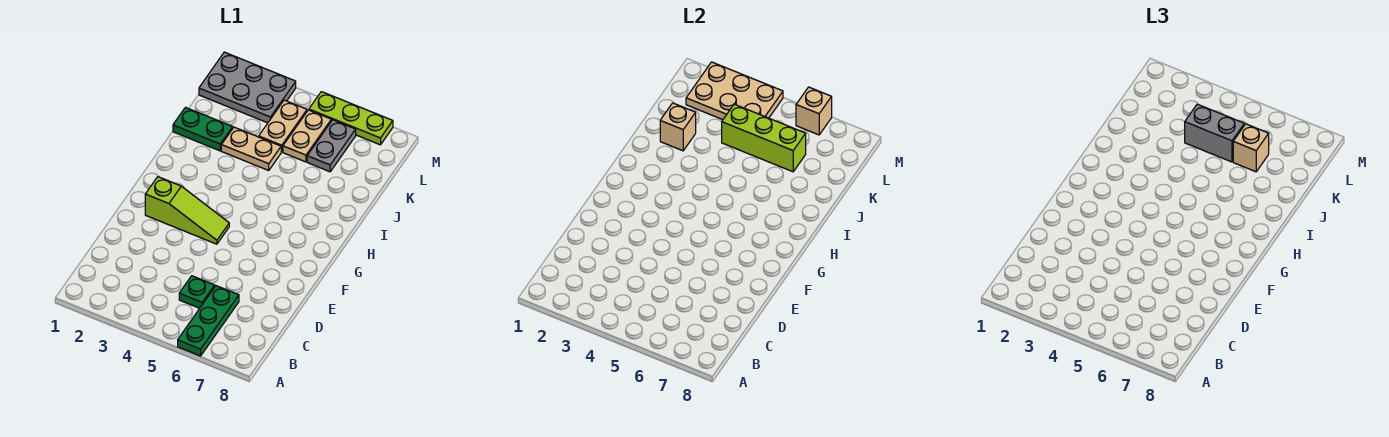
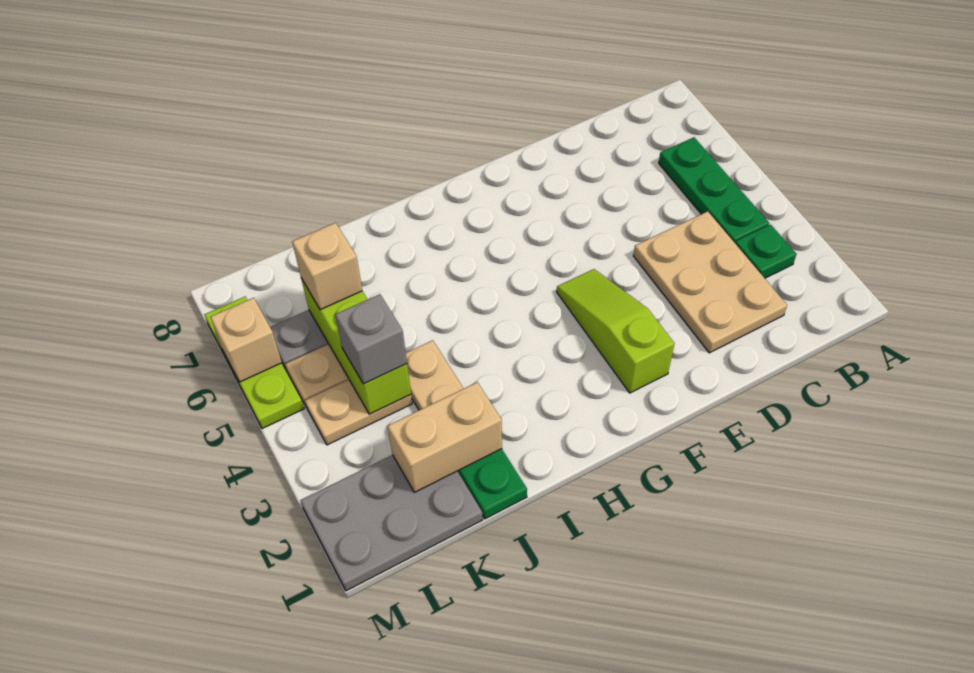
green plate A6:C6 level 1 -> green plate B4:B6 level 1
green plate C5 level 1 -> green plate B3 level 1
tan brick J2 level 2 -> tan brick J2:K2 level 2
grey brick K4:K5 level 3 -> grey brick K4 level 3
grey plate L1:M3 level 1 -> grey plate K1:M2 level 1
tan plate L2:M4 level 2 -> tan plate C2:D4 level 1

